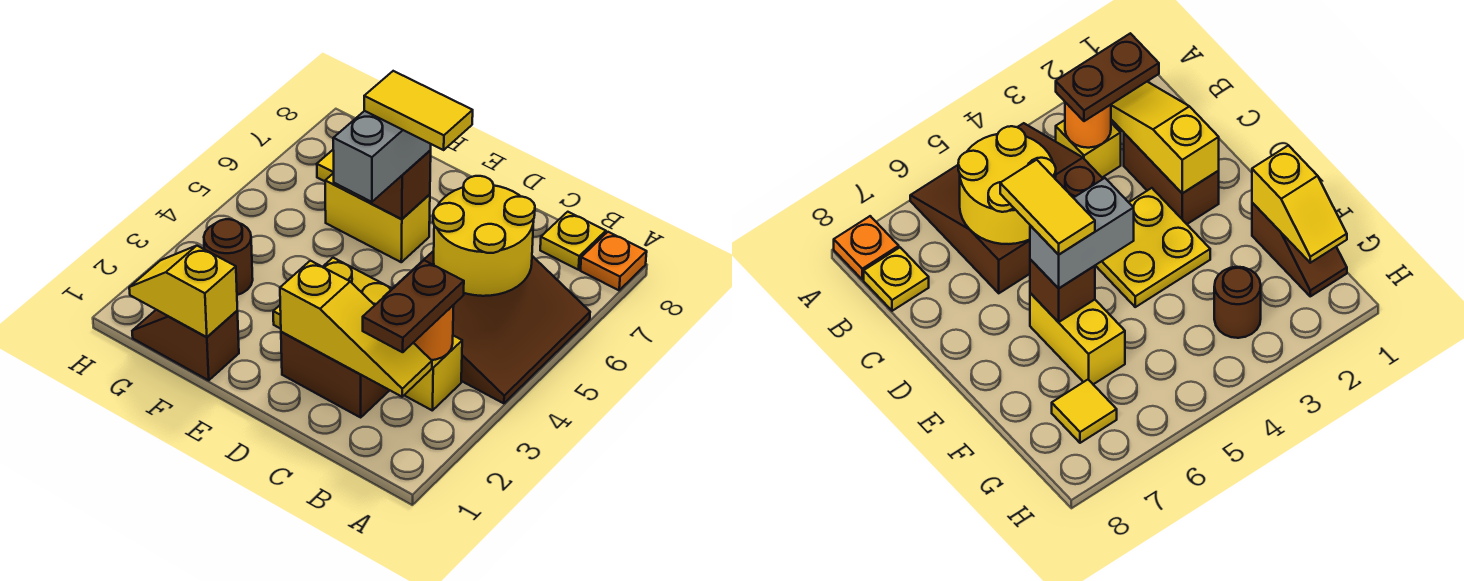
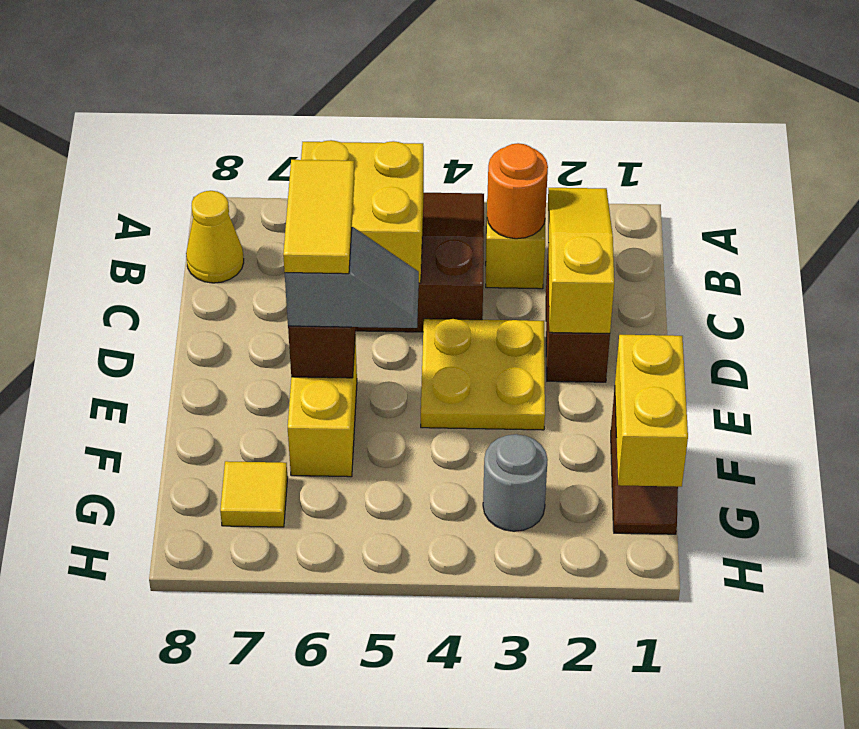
orange plate A8 level 1 -> none
brown plate B2:B3 level 3 -> none
yellow round brick B5:C6 level 2 -> yellow brick B5:C6 level 2
yellow plate B8 level 1 -> yellow cone B8 level 1
grey brick E5:E6 level 3 -> grey slope E5:E6 level 3 top 6
yellow slope F1:G1 level 2 top F -> yellow brick F1:G1 level 2
brown round brick G3 level 1 -> grey round brick G3 level 1

